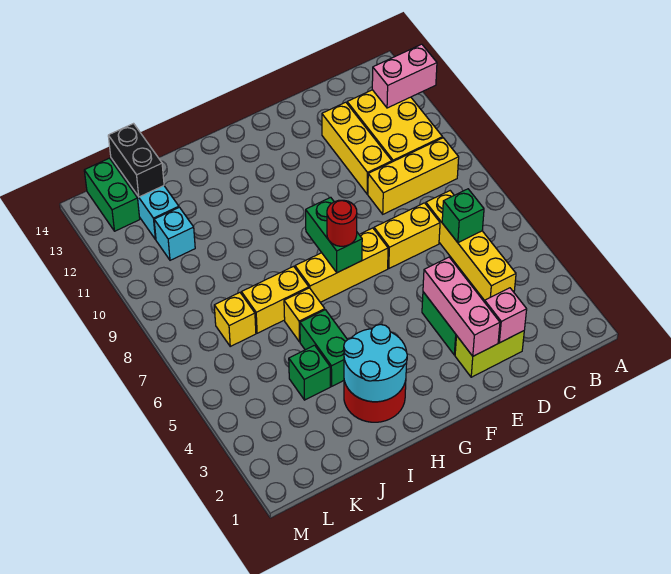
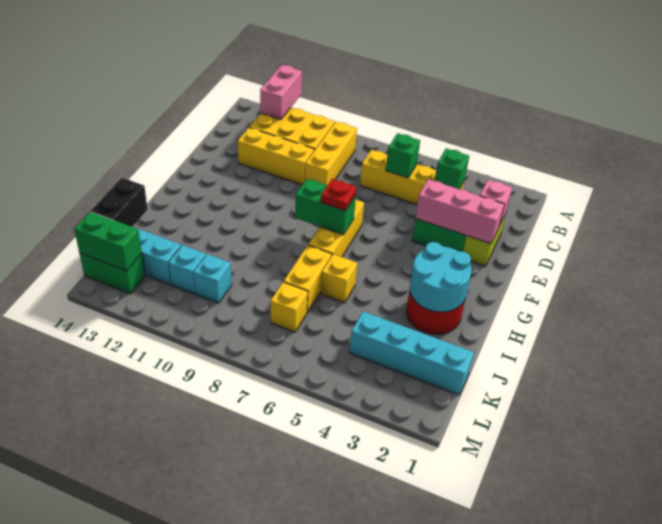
yellow brick D7:E7 level 1 -> none
red round brick G7 level 3 -> red plate G7 level 3
green brick I4:I5 level 1 -> green brick L13:L14 level 2
green brick J4 level 1 -> green brick C4 level 2
none -> cyan brick K1:K4 level 1
none -> cyan brick K10 level 1
black brick K13:K14 level 2 -> black brick J14:K14 level 2

